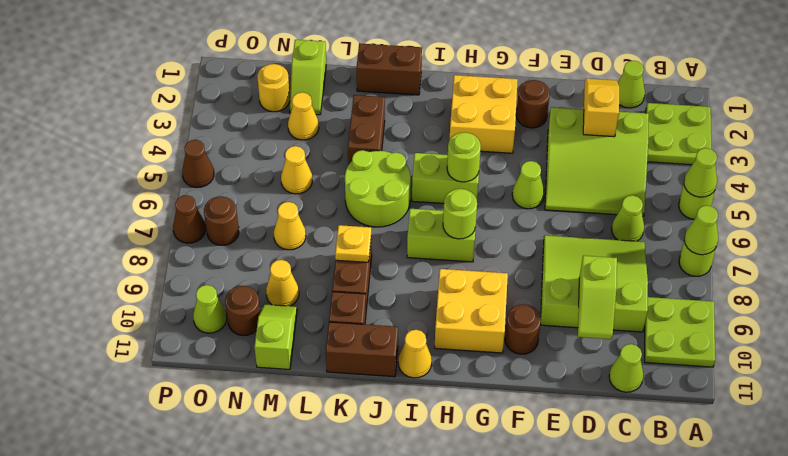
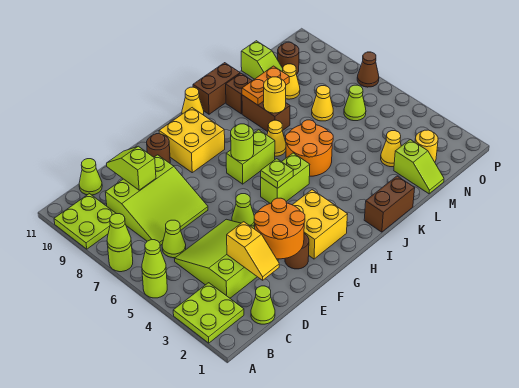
none -> orange round brick E2:F3 level 2
lime round brick H5 level 2 -> lime plate H5 level 2
lime round brick J5:K6 level 1 -> orange round brick J5:K6 level 1
brown brick K3:K4 level 1 -> none
yellow plate K8 level 2 -> yellow round brick K8 level 2
none -> orange plate K9:L9 level 2
lime slope M1:M2 level 1 top 1 -> lime slope M1:M2 level 1 top 2
yellow cone M5 level 1 -> yellow cone J7 level 1
brown round brick O7 level 1 -> none
lime cone O10 level 1 -> lime cone N6 level 1
brown cone P5 level 1 -> none

